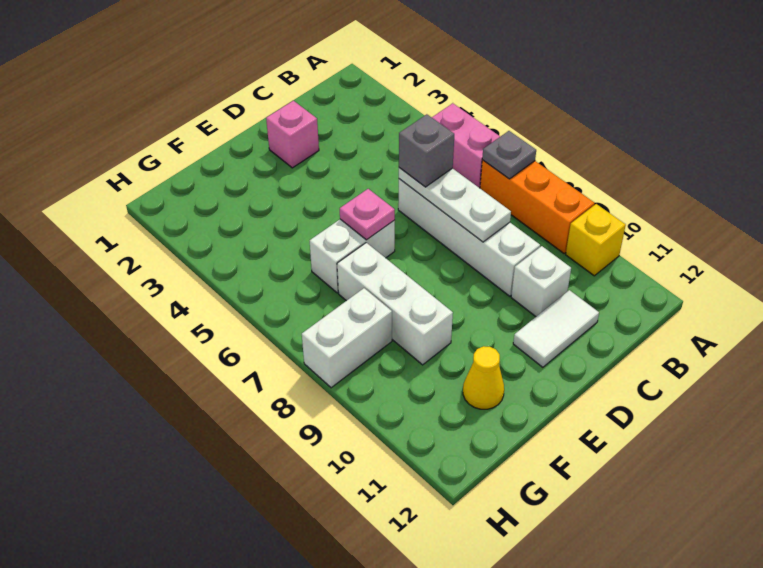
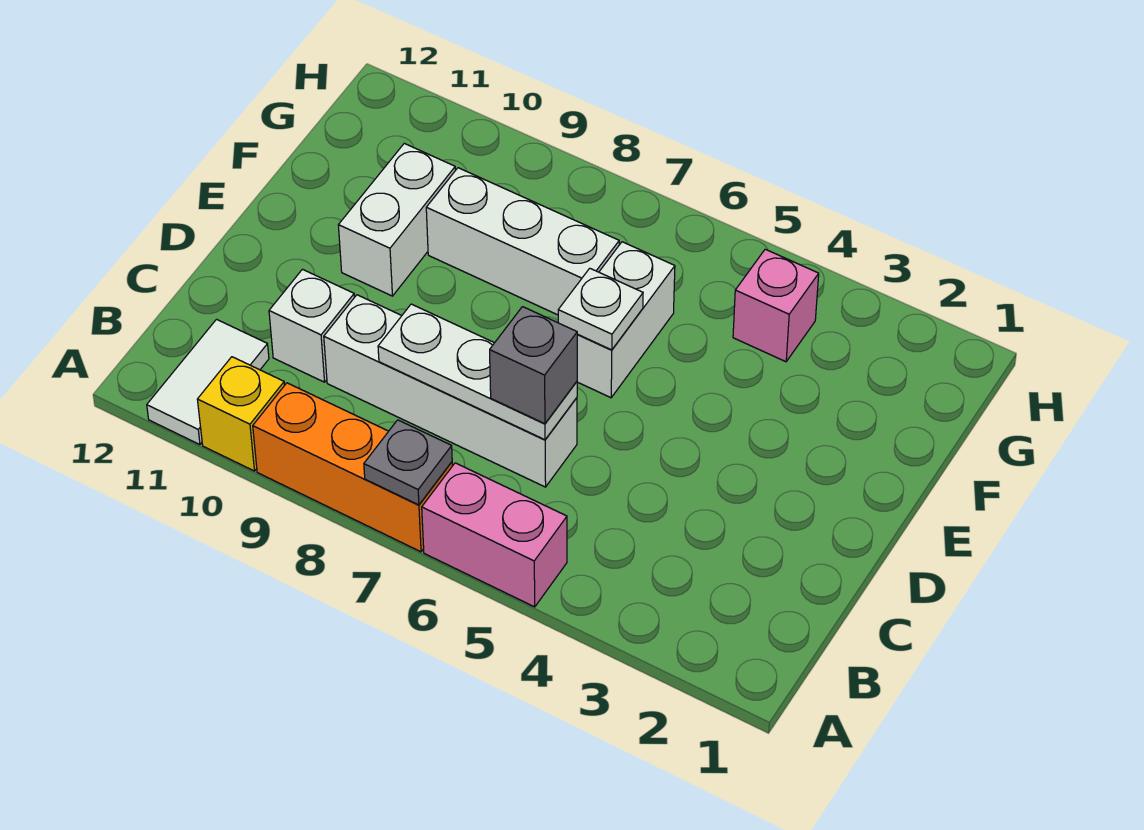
white tile C11:D11 level 1 -> white tile A11:B11 level 1
pink brick D2 level 1 -> pink brick G4 level 1
pink plate E6 level 2 -> white plate E6 level 2
yellow cone F11 level 1 -> none
white brick G8:H8 level 1 -> white brick E10:F10 level 1

